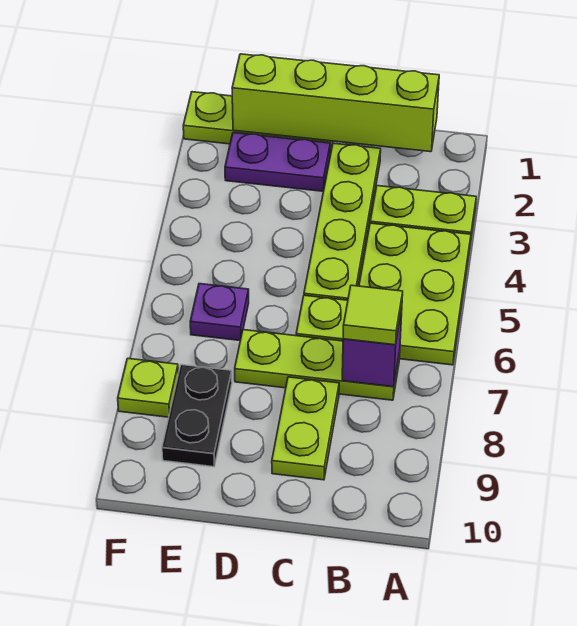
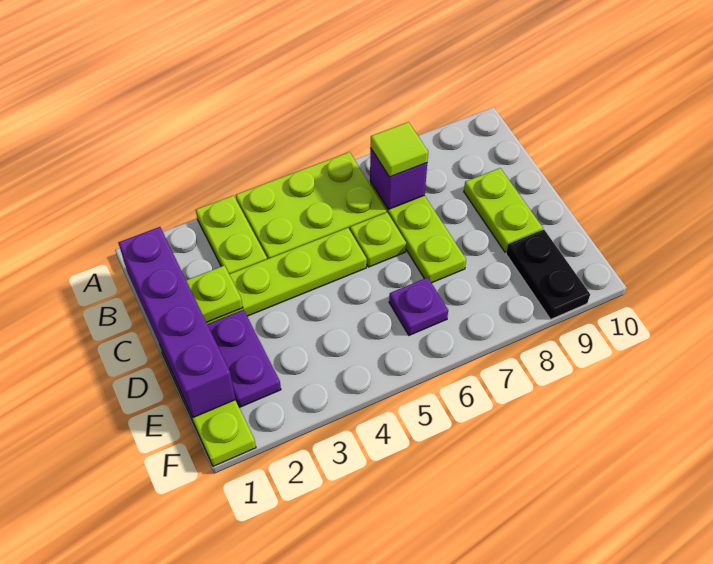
lime brick B1:E1 level 2 -> purple brick B1:E1 level 2
lime plate C8:C9 level 1 -> lime plate C9:D9 level 1
black plate E8:E9 level 1 -> black plate E9:F9 level 1
lime plate F8 level 1 -> lime plate C2 level 2

